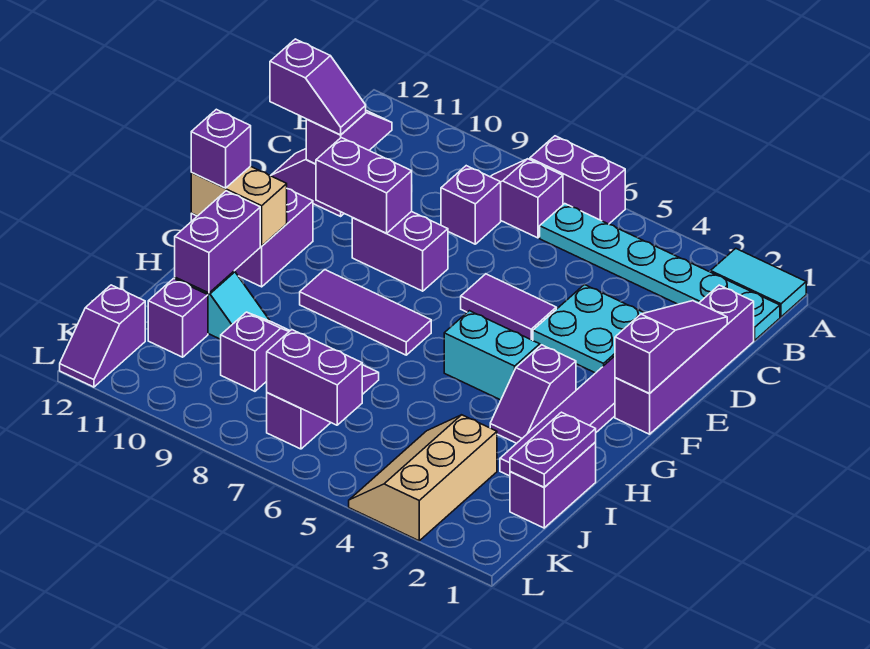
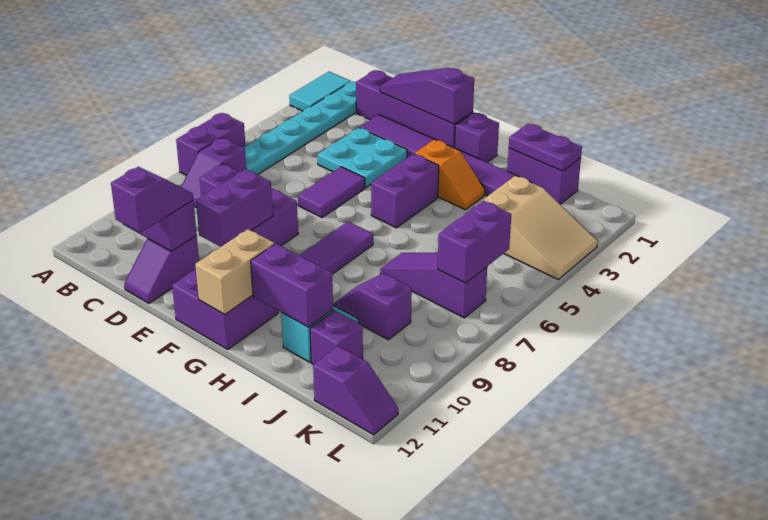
purple slope G3:H3 level 1 top G -> orange slope G3:H3 level 1 top G
cyan brick G4:G5 level 1 -> purple brick G4:G5 level 1
purple brick G12 level 3 -> purple brick G1 level 1
tan slope J3:L4 level 1 top 3 -> tan slope J3:L4 level 1 top J

